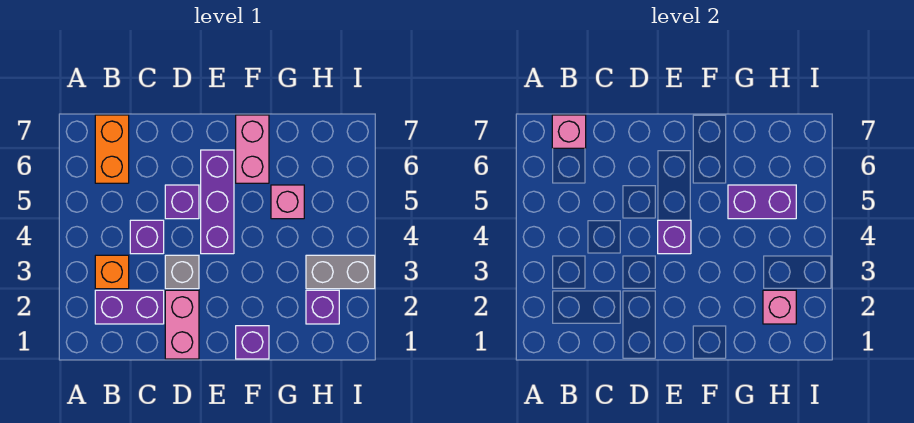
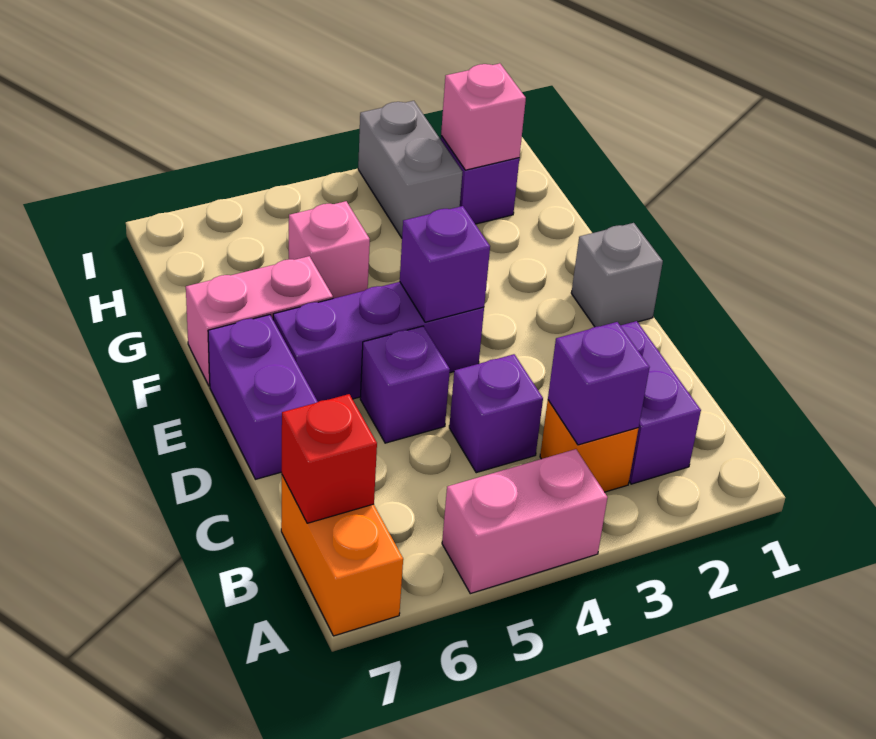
orange brick B6:B7 level 1 -> orange brick A7:B7 level 1
pink brick B7 level 2 -> red brick B7 level 2
pink brick D1:D2 level 1 -> pink brick A4:A5 level 1
grey brick D3 level 1 -> grey brick E1 level 1
purple brick F1 level 1 -> purple brick B3 level 2
purple brick G5:H5 level 2 -> purple brick D7:E7 level 1

